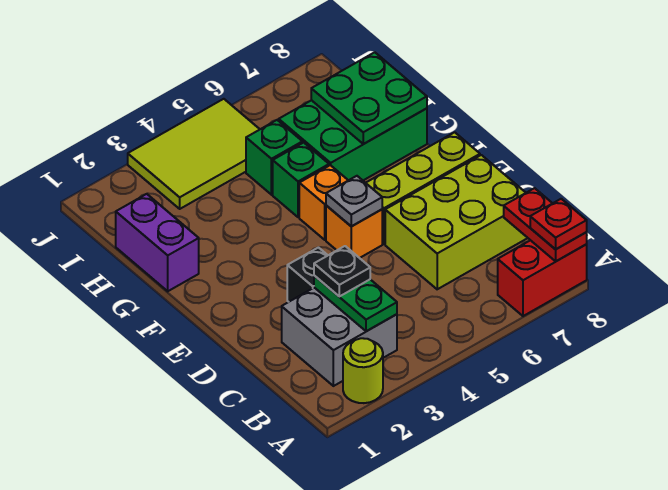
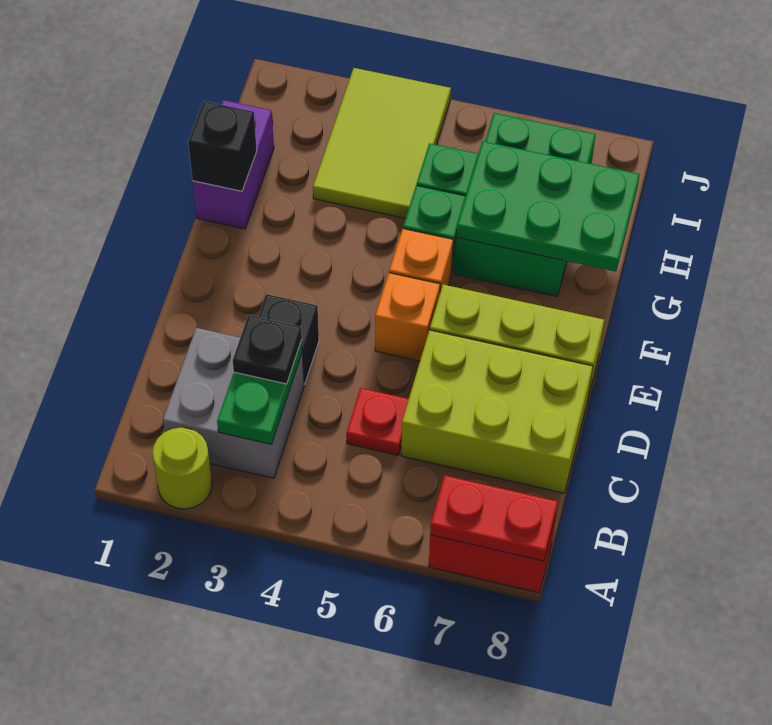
red plate A8:B8 level 2 -> red plate A7:A8 level 2
red plate A8 level 3 -> red plate C5 level 1
grey plate E5 level 2 -> none
none -> black brick G1 level 2
green brick G6:H8 level 1 -> green brick G6:I7 level 1
green plate G7:H8 level 2 -> green plate G6:H8 level 2
lime tile I3:J5 level 1 -> lime tile H3:J4 level 1

